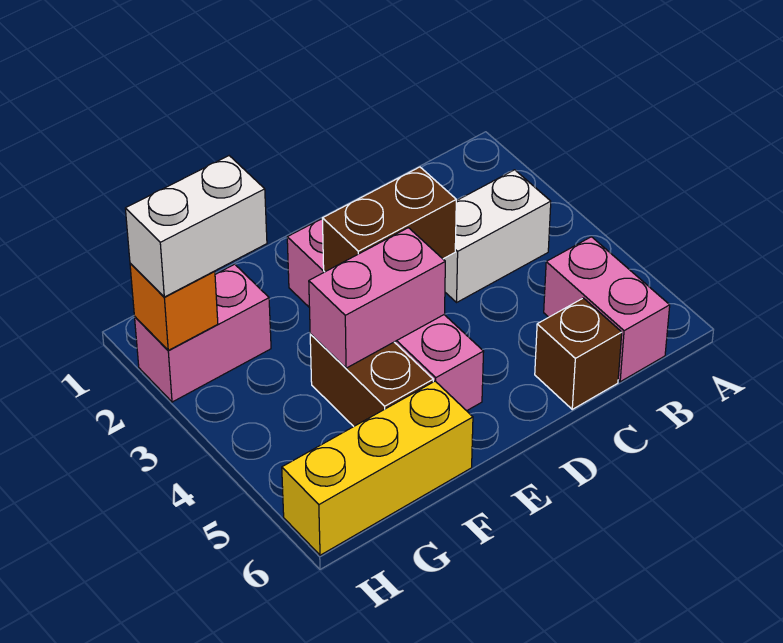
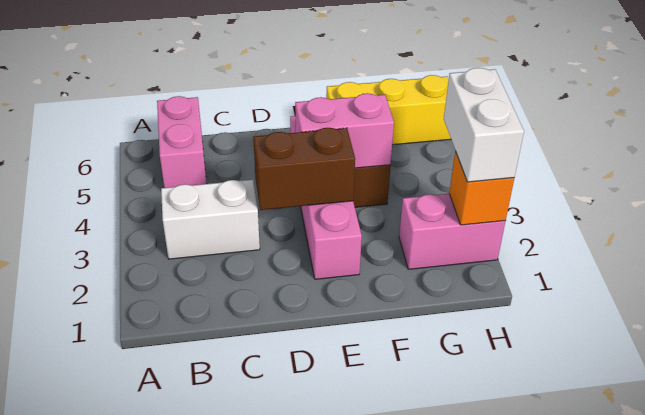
brown brick C6 level 1 -> none
white brick G2:H2 level 3 -> white brick H2:H3 level 3

